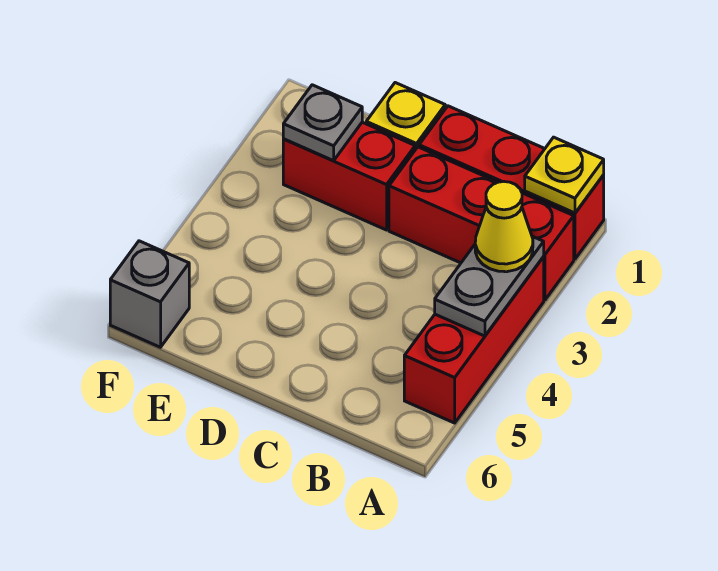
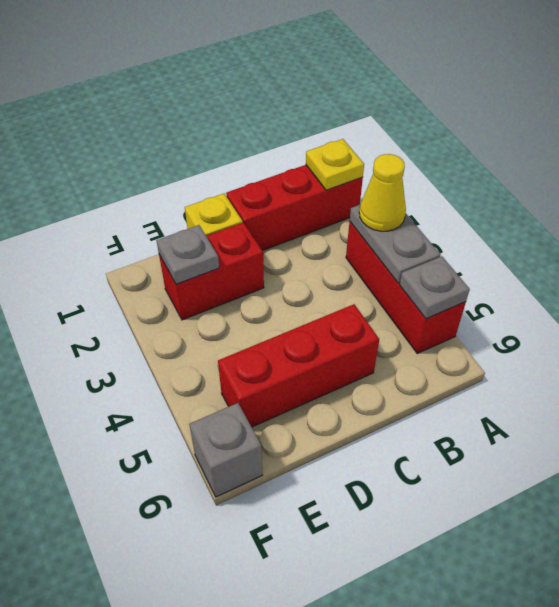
red brick A2:C2 level 1 -> red brick C5:E5 level 1
none -> grey plate A5 level 2

